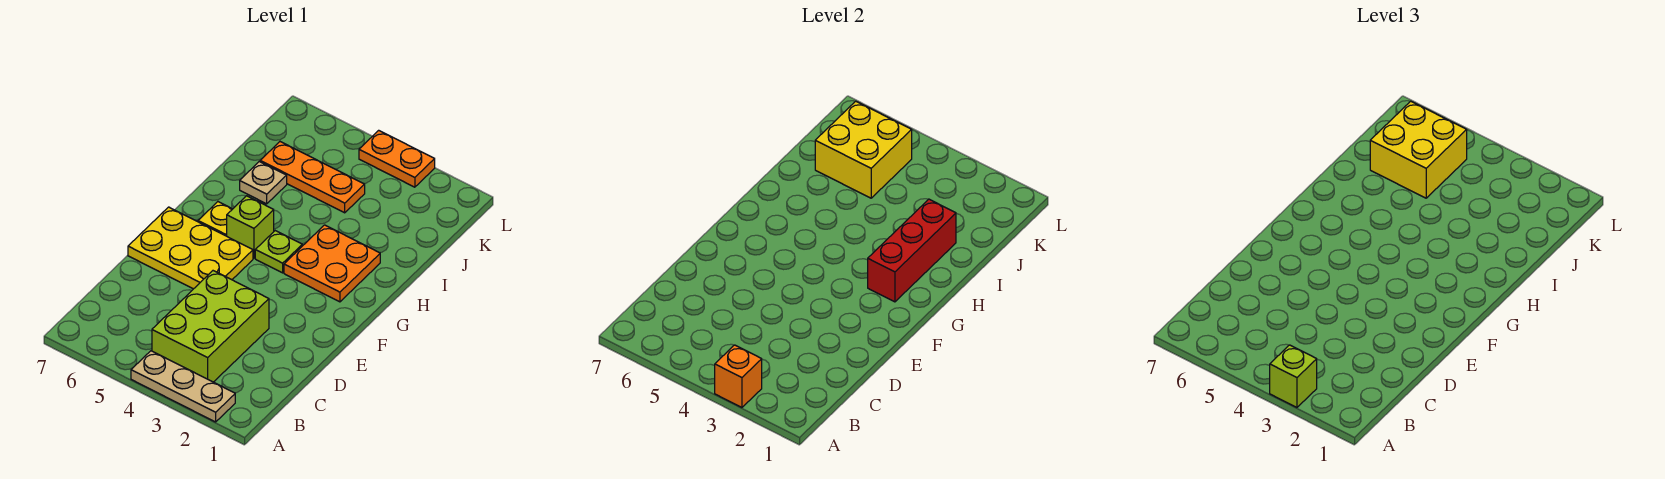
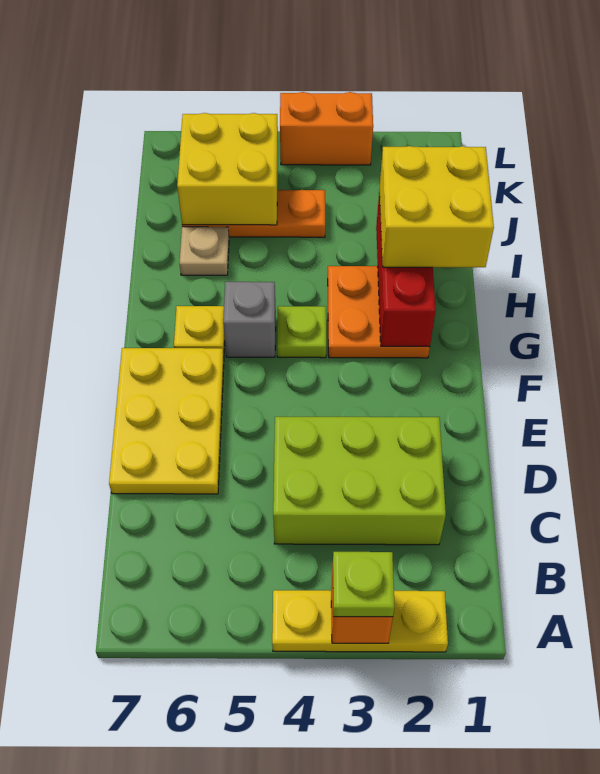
tan plate A2:A4 level 1 -> yellow plate A2:A4 level 1
lime brick A3 level 3 -> lime plate A3 level 3
lime brick B3:D4 level 1 -> lime brick C2:D4 level 1
yellow plate E5:F7 level 1 -> yellow plate D6:F7 level 1
lime brick G5 level 1 -> grey brick G5 level 1
yellow brick J5:K6 level 3 -> yellow brick H1:I2 level 3
orange plate L3:L4 level 1 -> orange brick L3:L4 level 1

